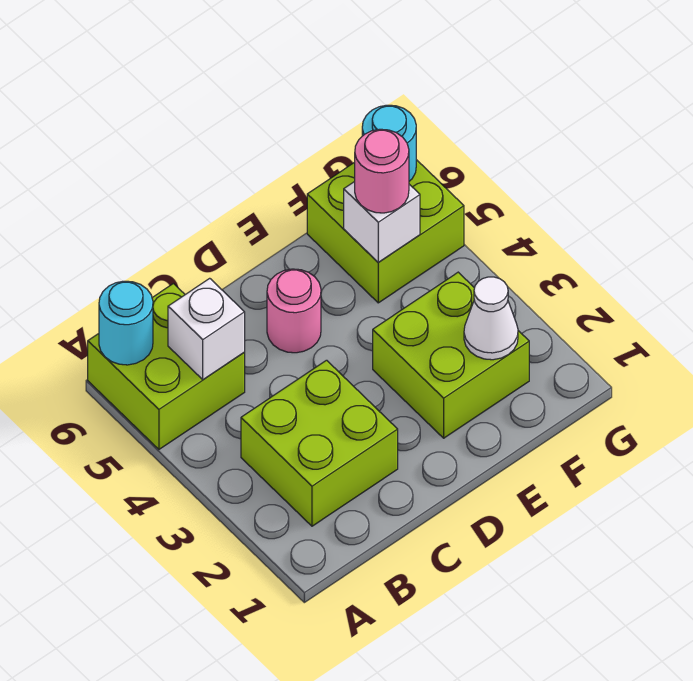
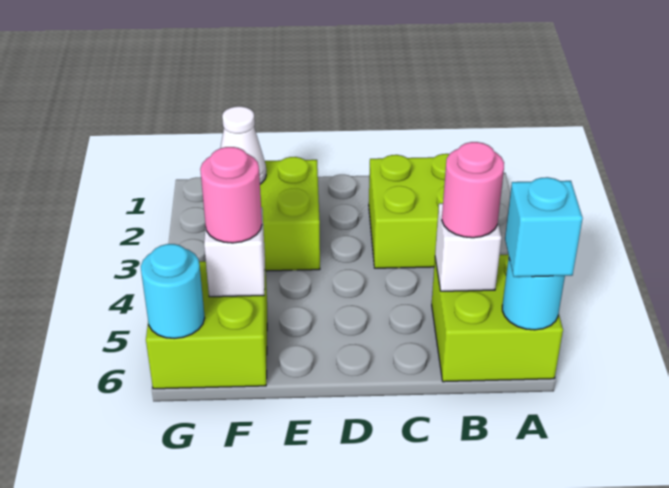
none -> cyan brick A6 level 3
pink round brick D5 level 1 -> pink round brick B5 level 3

